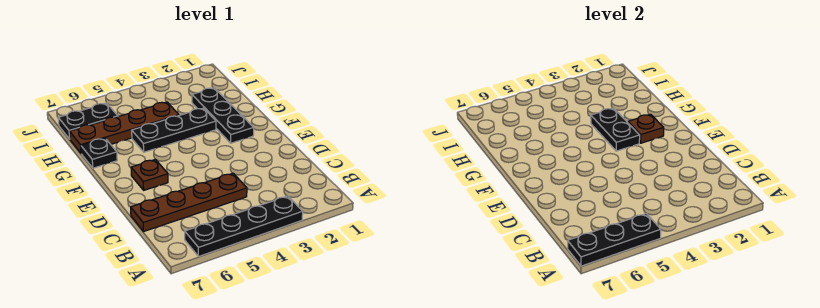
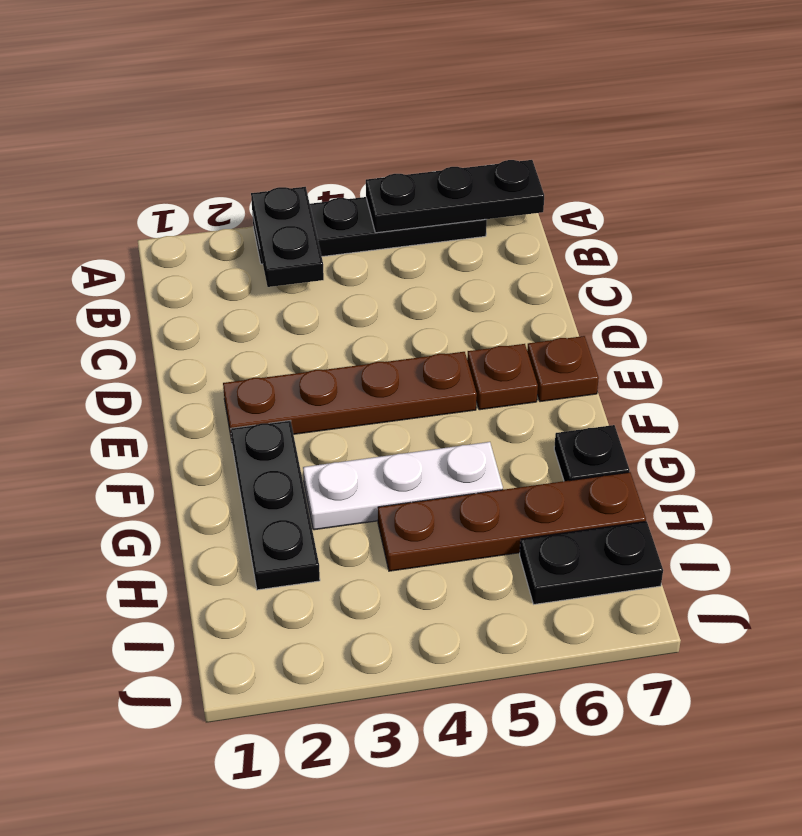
brown plate C4:C7 level 1 -> brown plate E2:E5 level 1
brown plate F2 level 2 -> brown plate E7 level 1
black plate F3:G3 level 2 -> black plate A3:B3 level 2
black plate G3:G5 level 1 -> white plate G3:G5 level 1

